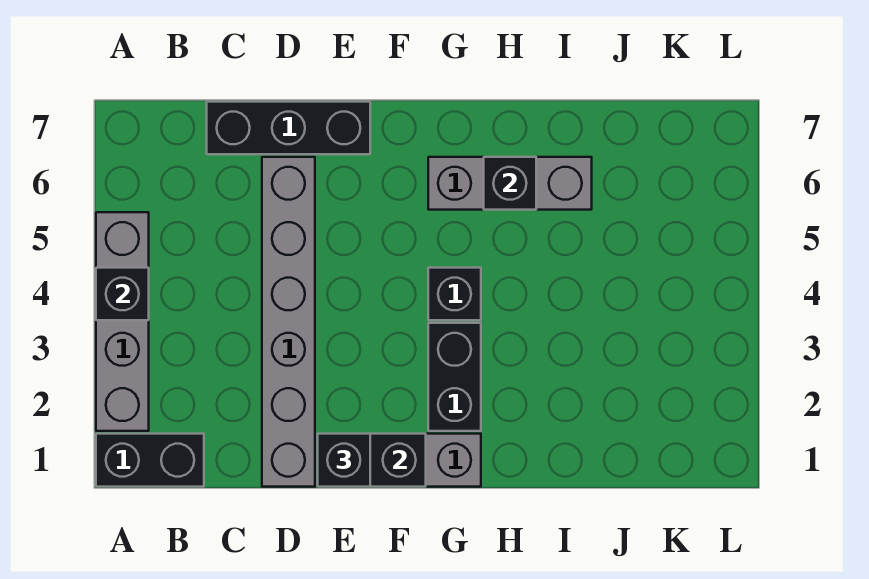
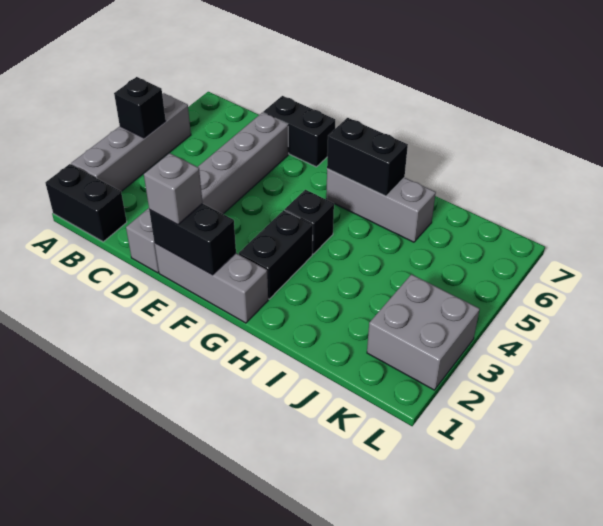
black brick C7:E7 level 1 -> black brick D7:E7 level 1
black brick E1 level 3 -> grey brick E1 level 3
black brick H6 level 2 -> black brick G6:H6 level 2
none -> grey brick K2:L3 level 1

